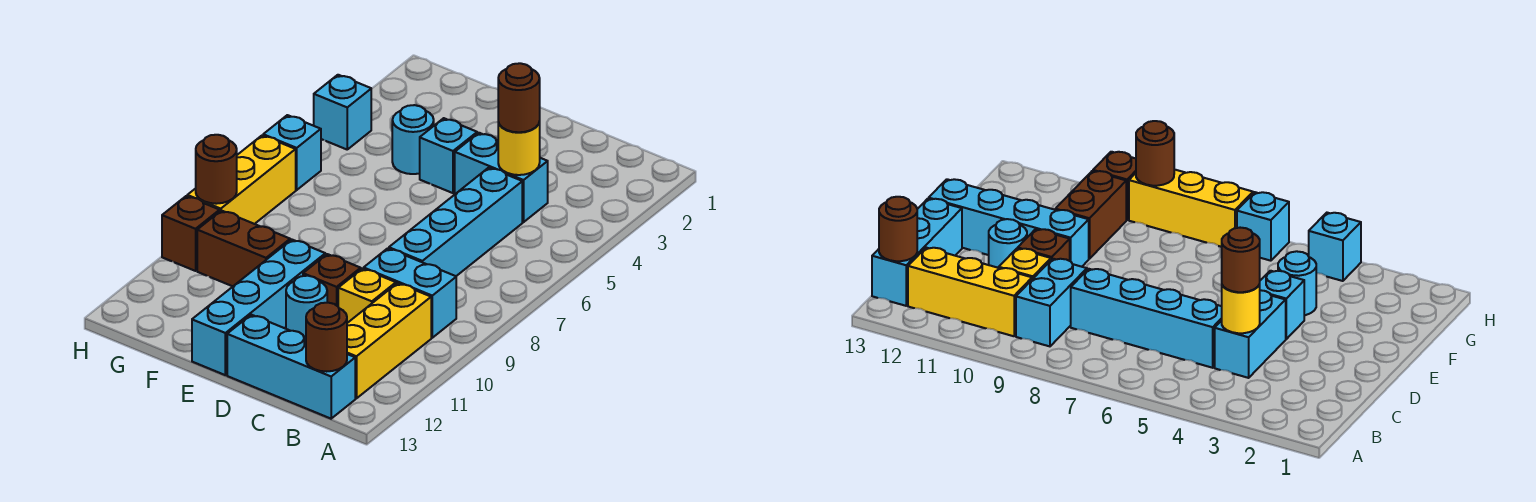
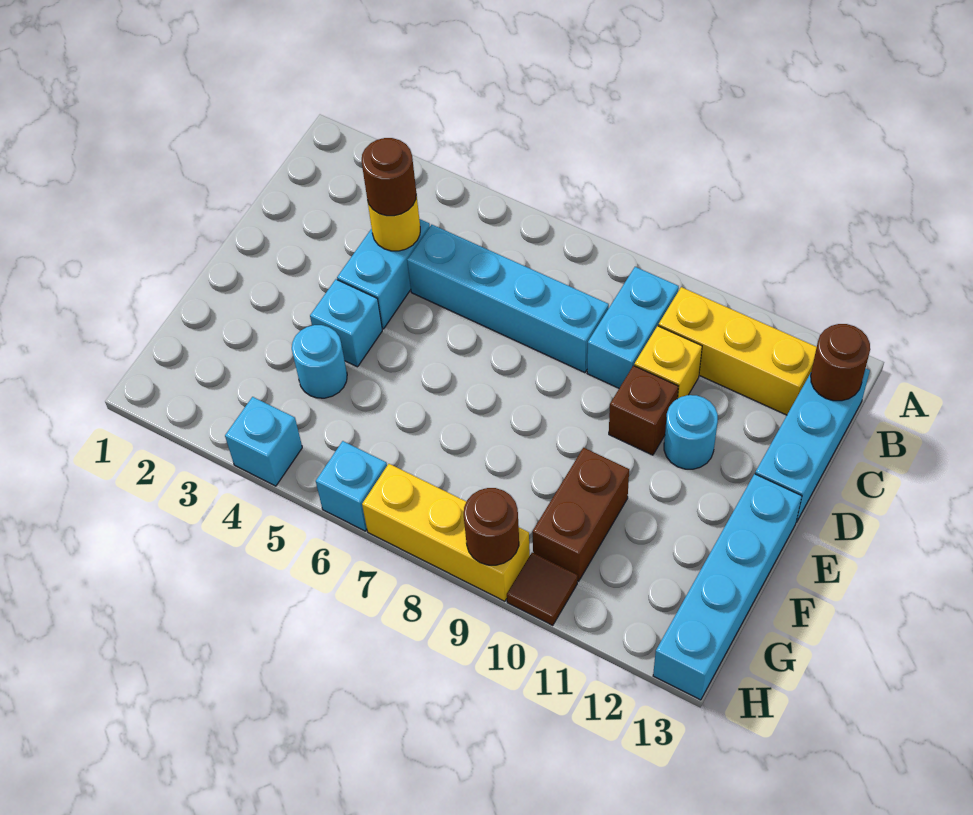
cyan brick E10:E13 level 1 -> cyan brick E13:H13 level 1
brown brick H10 level 1 -> brown tile H10 level 1

